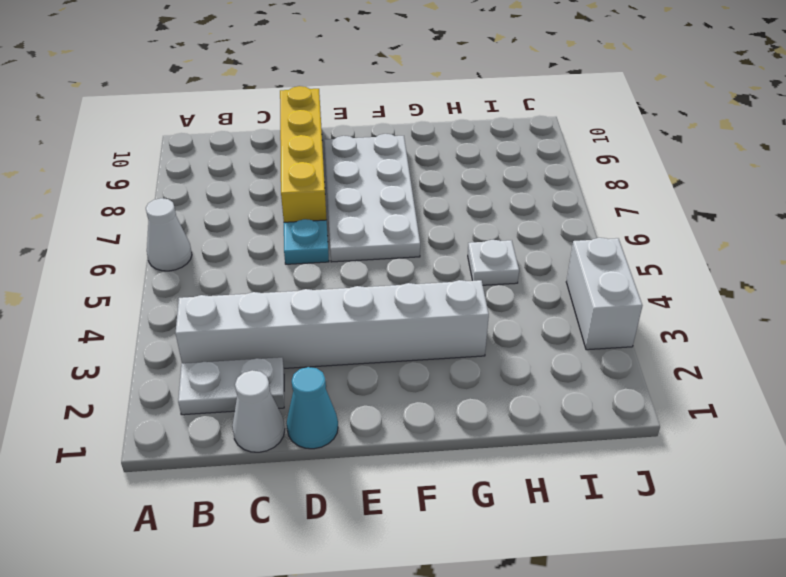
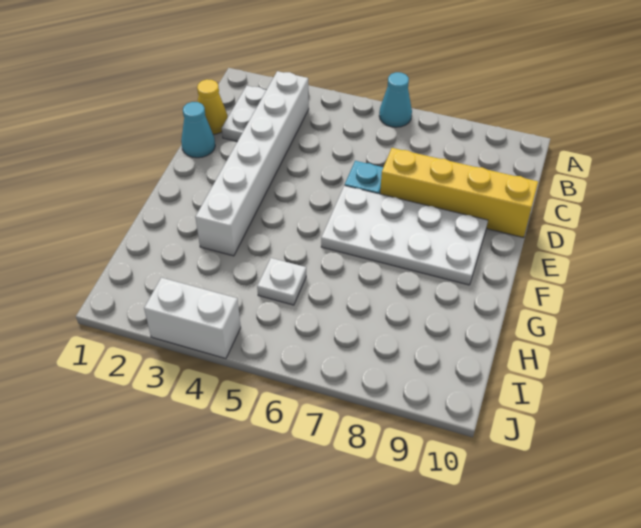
white cone A6 level 1 -> cyan cone A6 level 1
white cone C1 level 1 -> yellow cone C1 level 1

